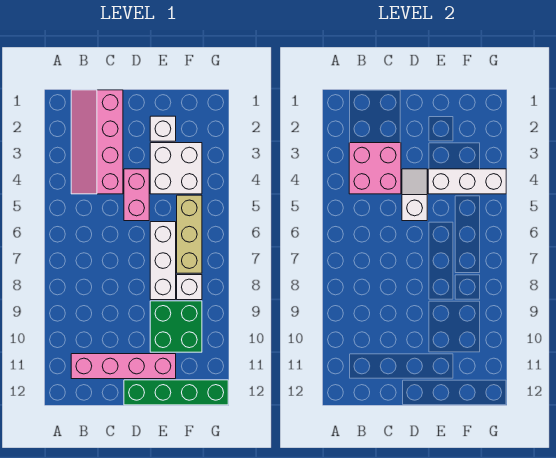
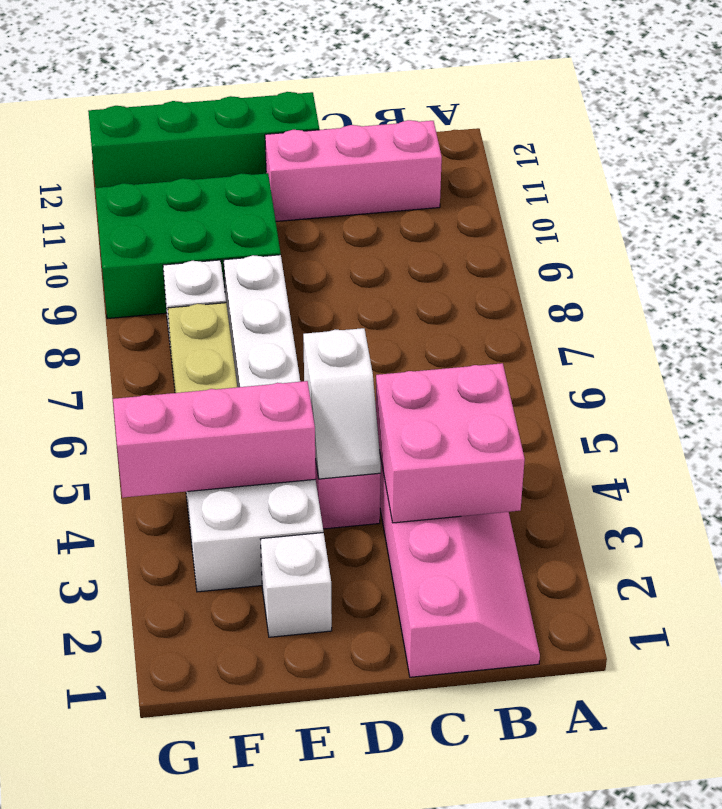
pink brick B11:E11 level 1 -> pink brick B11:D11 level 1
white brick E4:G4 level 2 -> pink brick E4:G4 level 2
green brick E9:F10 level 1 -> green brick E9:G10 level 1

